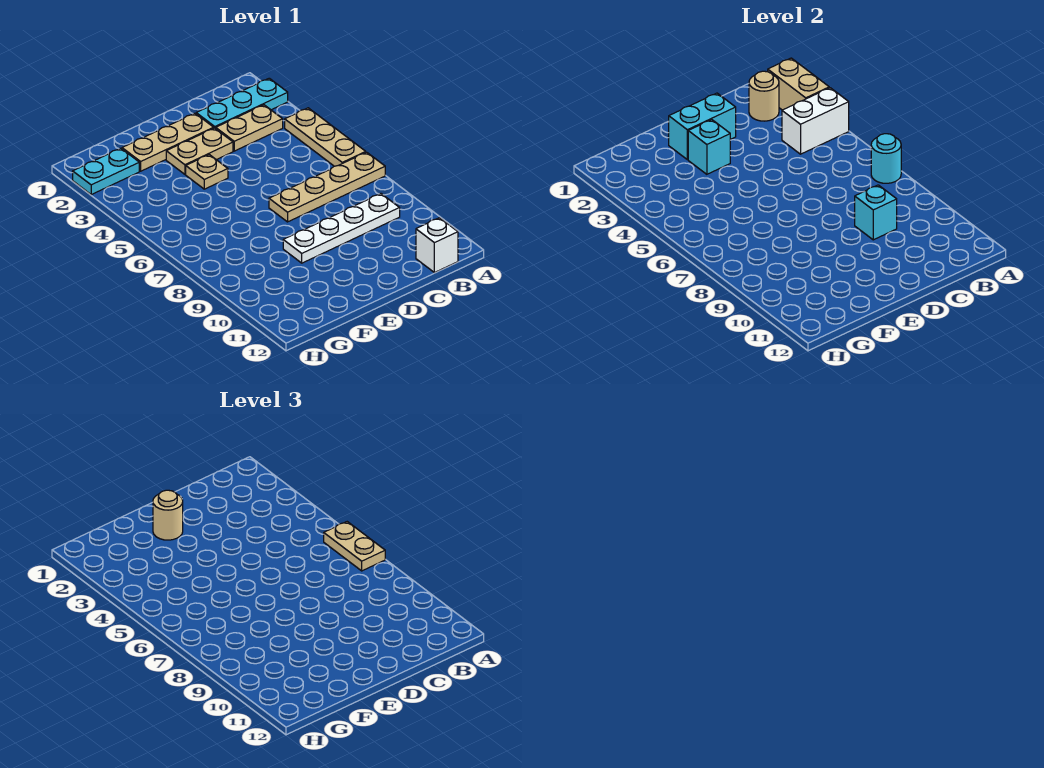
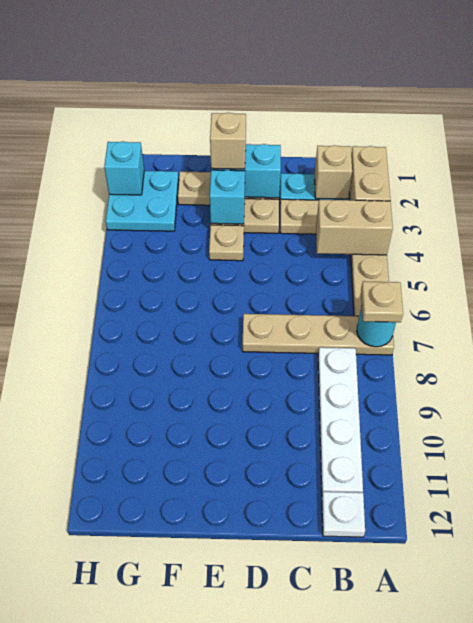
white brick A4:B4 level 2 -> tan brick A4:B4 level 2
tan plate A6:A7 level 3 -> tan plate A7 level 3
tan round brick B2 level 2 -> tan brick B2 level 2
white plate B9:E9 level 1 -> white plate B8:B11 level 1
white brick B12 level 1 -> white plate B12 level 1
cyan brick C9 level 2 -> cyan brick H2 level 2
tan round brick E2 level 3 -> tan brick E2 level 3
cyan plate G2:H2 level 1 -> cyan plate G2:H3 level 1

